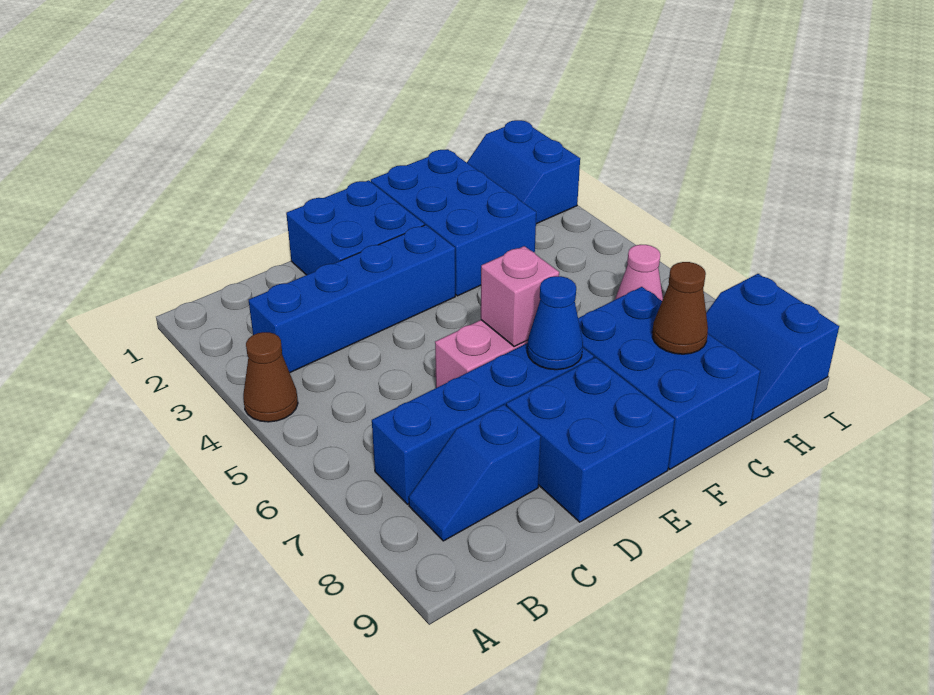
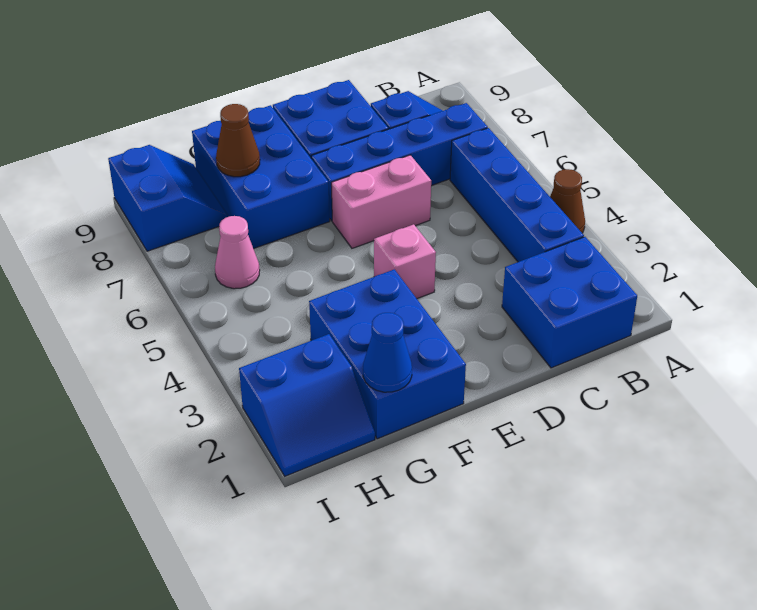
blue brick B3:E3 level 1 -> blue brick B3:B6 level 1
blue brick D1:E2 level 1 -> blue brick B1:C2 level 1
pink brick E6 level 2 -> pink brick E4 level 1
blue cone E7 level 2 -> blue cone G1 level 2
blue slope H1:I2 level 1 top I -> blue slope H1:I2 level 1 top 2

